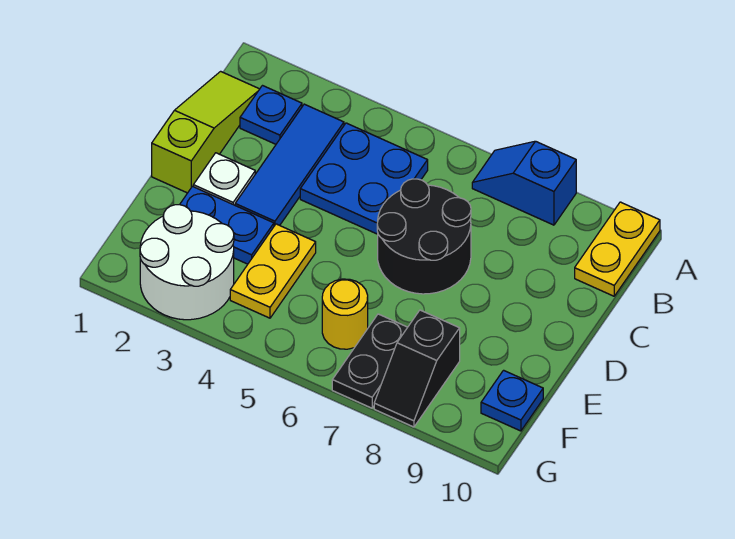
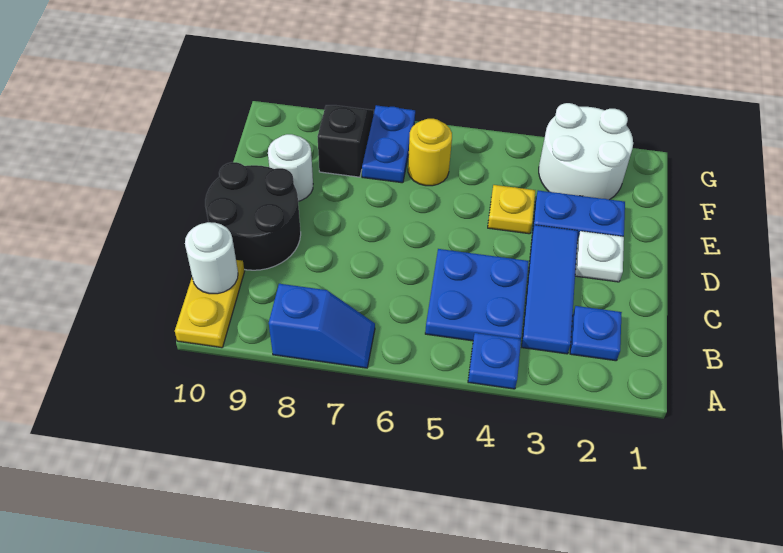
lime slope B1:D1 level 1 top D -> none
none -> white round brick B10 level 2
black round brick C6:D7 level 1 -> black round brick C9:D10 level 1
yellow plate E4:F4 level 1 -> yellow plate E4 level 1
none -> white round brick E9 level 1
black plate F7:G7 level 1 -> blue plate F7:G7 level 1
blue plate F10 level 1 -> blue plate A4 level 1

